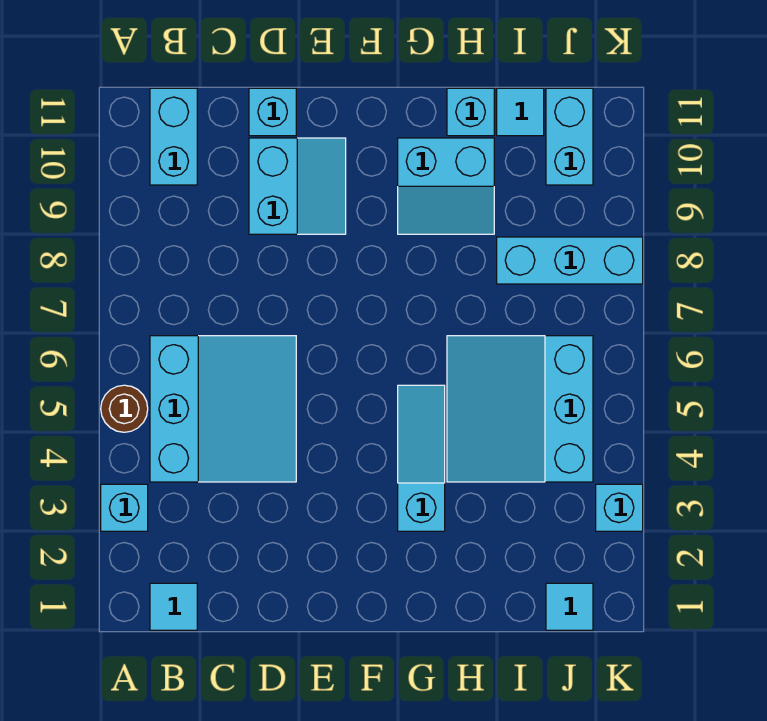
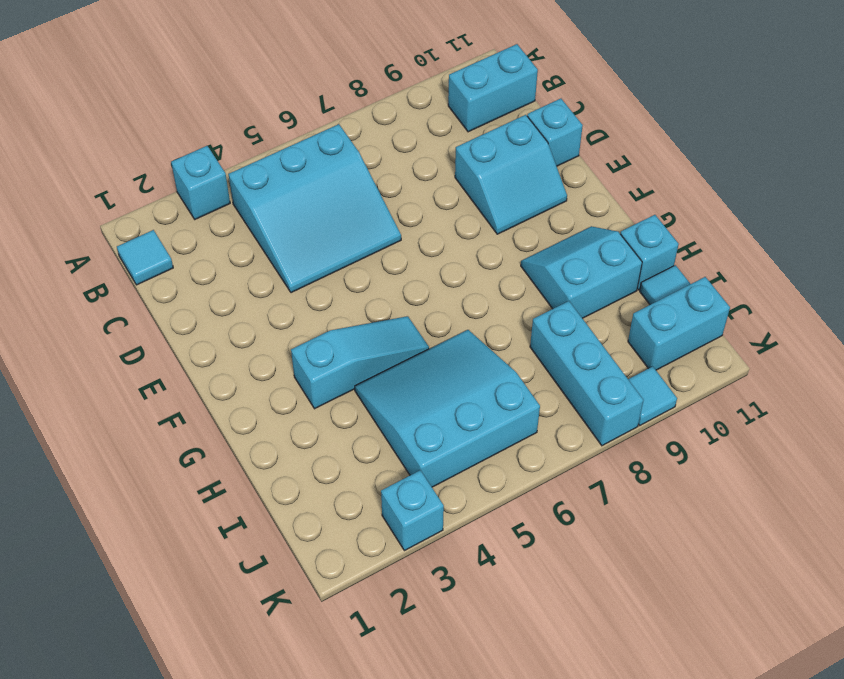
brown round brick A5 level 1 -> none
cyan slope G9:H10 level 1 top 10 -> cyan slope G9:H10 level 1 top H
cyan tile J1 level 1 -> cyan tile K9 level 1

